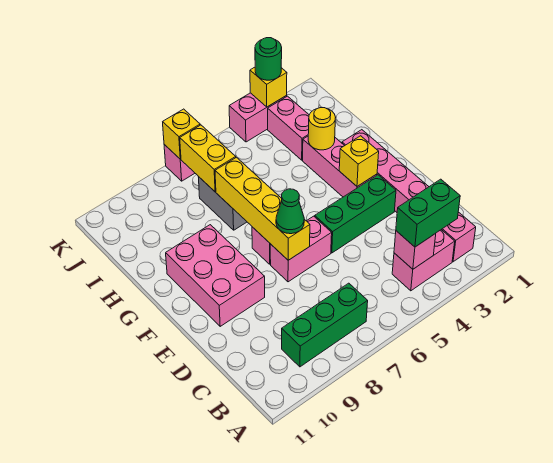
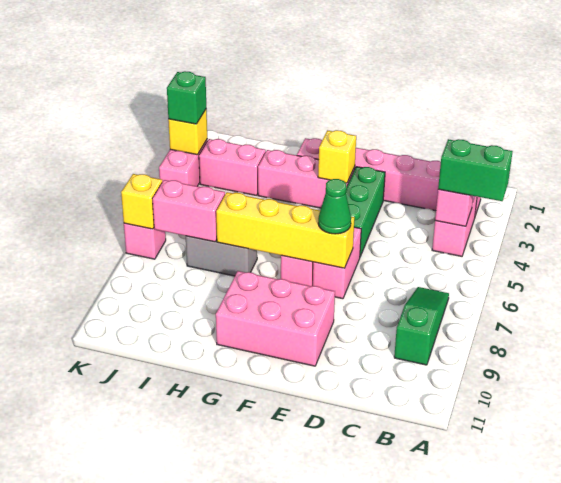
green brick B3:B4 level 3 -> green brick A4:B4 level 3
green brick B7:B9 level 1 -> green slope B7:B9 level 1 top 9
yellow round brick H3 level 2 -> none
yellow brick I7:J7 level 2 -> pink brick I7:J7 level 2
green round brick K3 level 3 -> green brick K3 level 3

